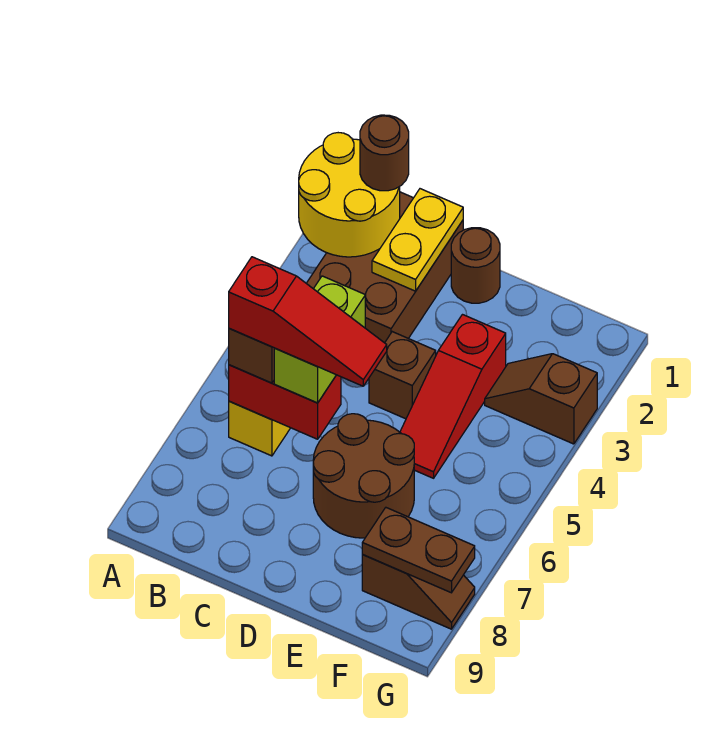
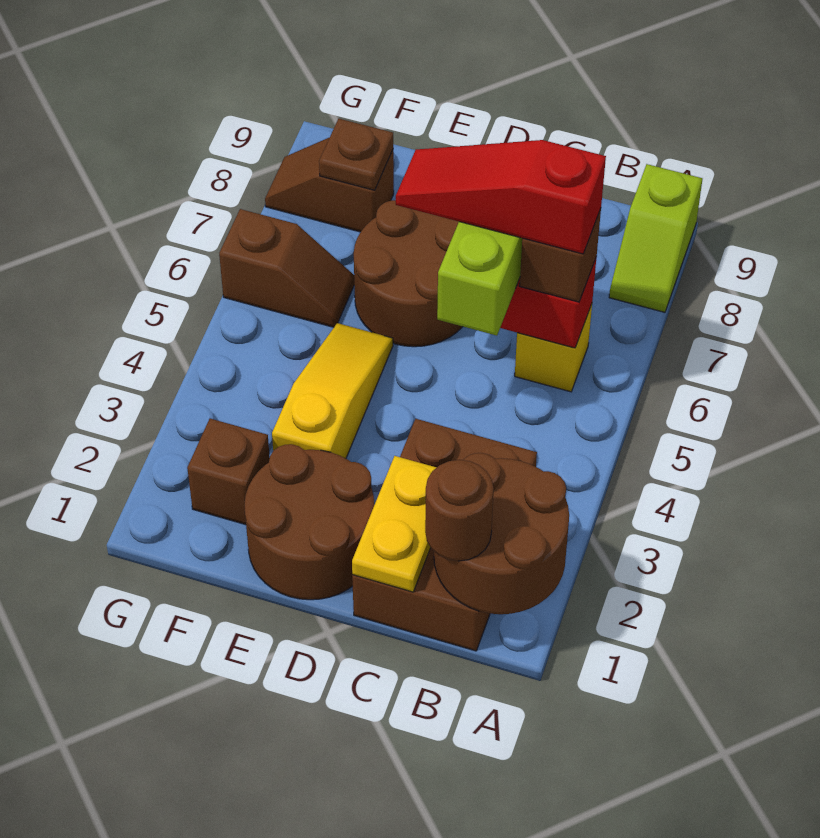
yellow round brick A1:B2 level 2 -> brown round brick A1:B2 level 2
none -> lime slope A8:A9 level 1 top 9
brown round brick D1 level 1 -> brown round brick D1:E2 level 1
brown brick D4 level 1 -> brown brick F2 level 1
red slope E3:E5 level 1 top 3 -> yellow slope E3:E5 level 1 top 3
brown slope F3:G3 level 1 top G -> brown slope F6:G6 level 1 top G
brown plate F8:G8 level 2 -> brown plate F8 level 2

